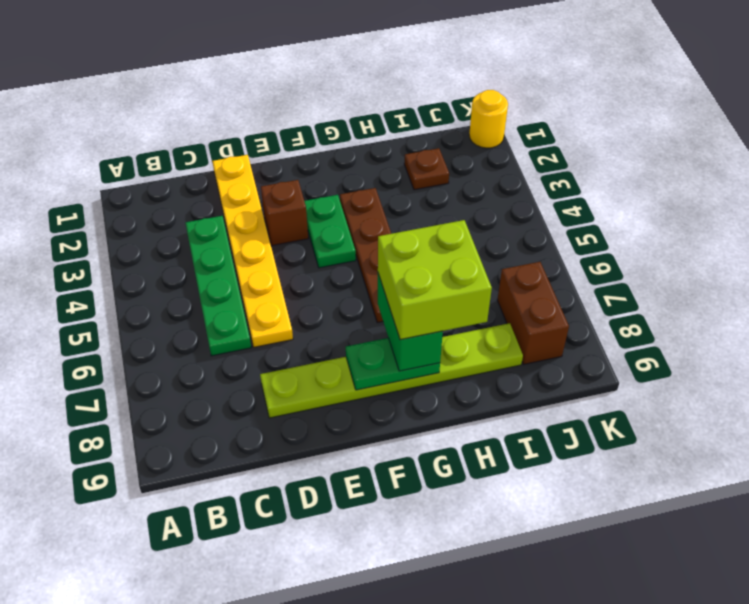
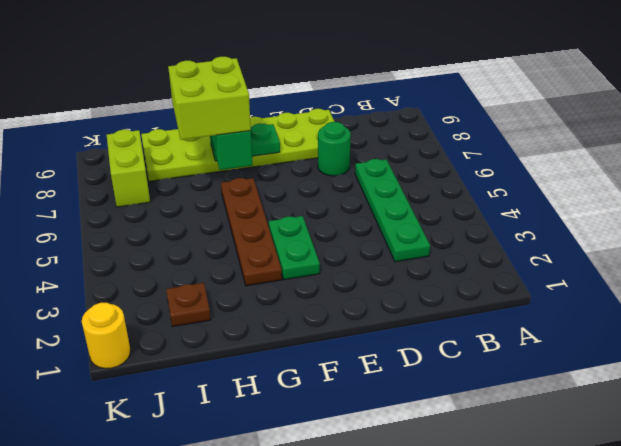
yellow plate D1:D6 level 1 -> none
none -> green round brick D7 level 1
lime plate D8:I8 level 1 -> lime plate D8:I9 level 1
brown brick E3 level 1 -> none
brown brick J7:J8 level 1 -> lime brick J7:J8 level 1

